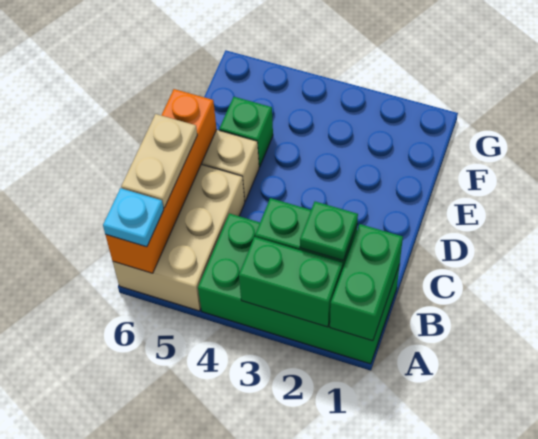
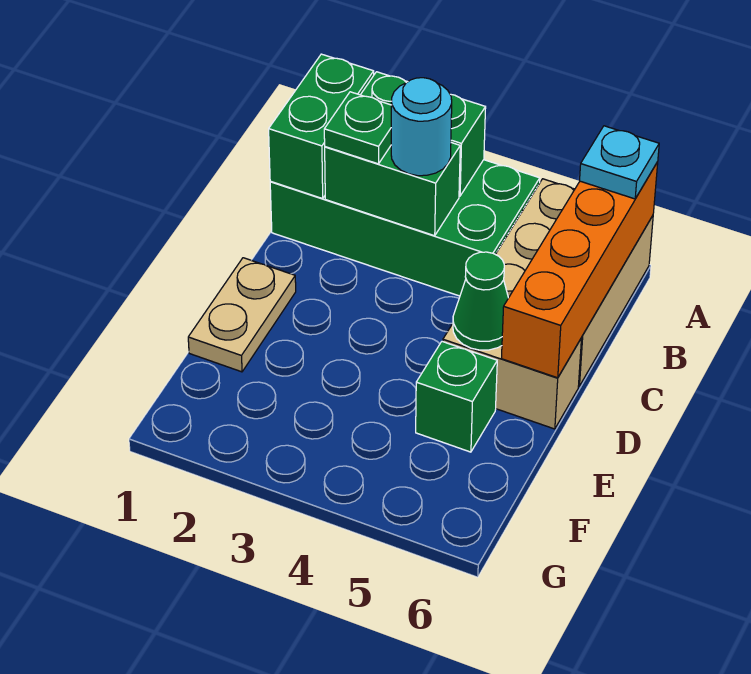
none -> cyan round brick B3 level 3
tan plate B6:C6 level 3 -> tan plate D1:E1 level 1
none -> green cone D5 level 2

